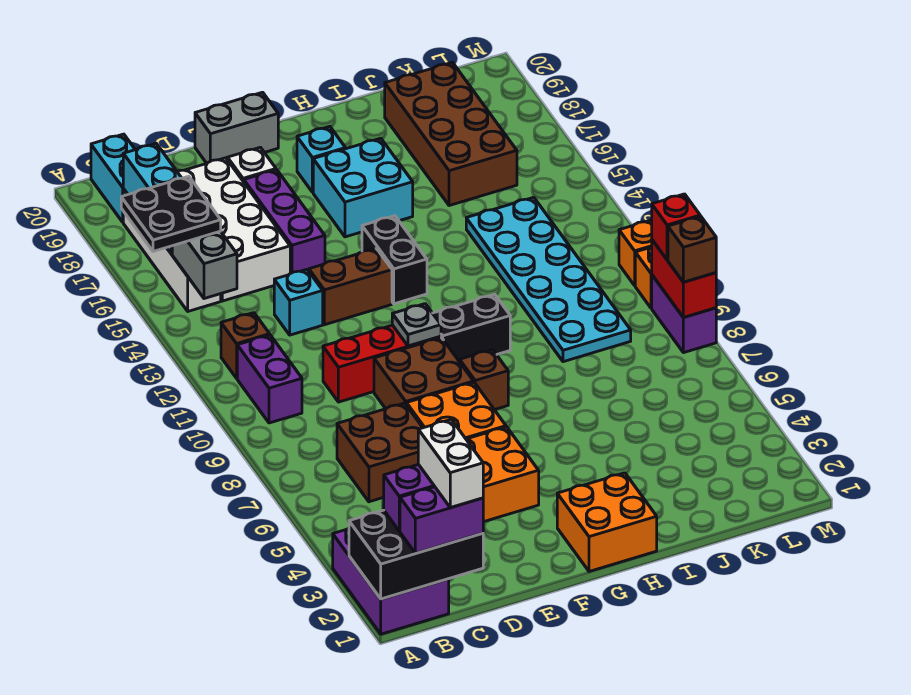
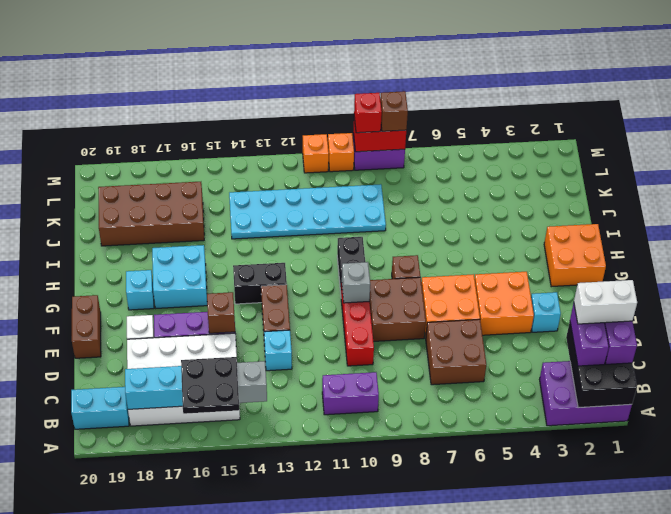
brown brick B12 level 1 -> brown brick E15 level 2
none -> cyan brick E3 level 1
grey brick E20:F20 level 1 -> brown brick E20:F20 level 1
grey plate F10 level 2 -> grey brick F10 level 2

